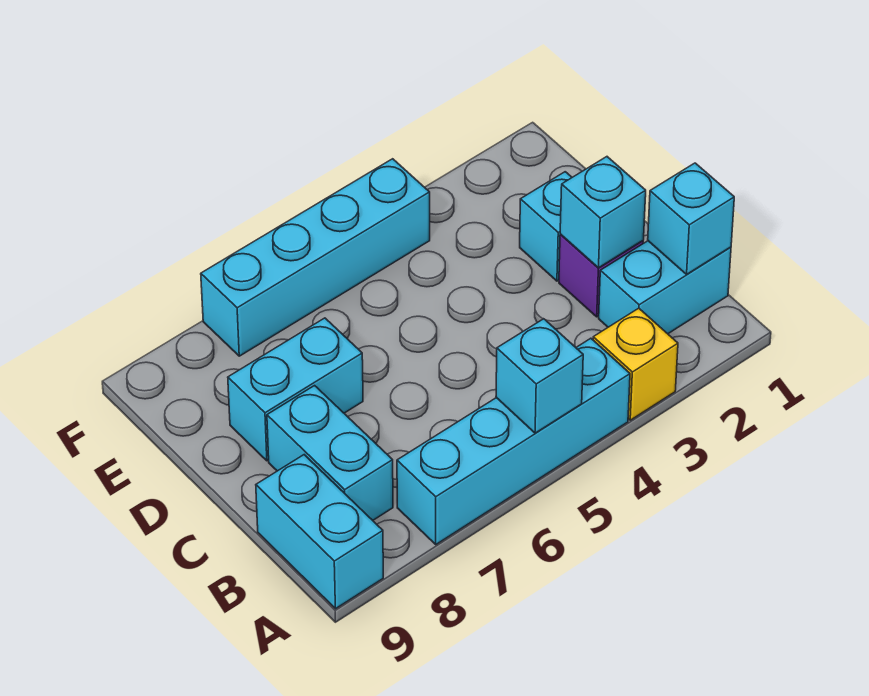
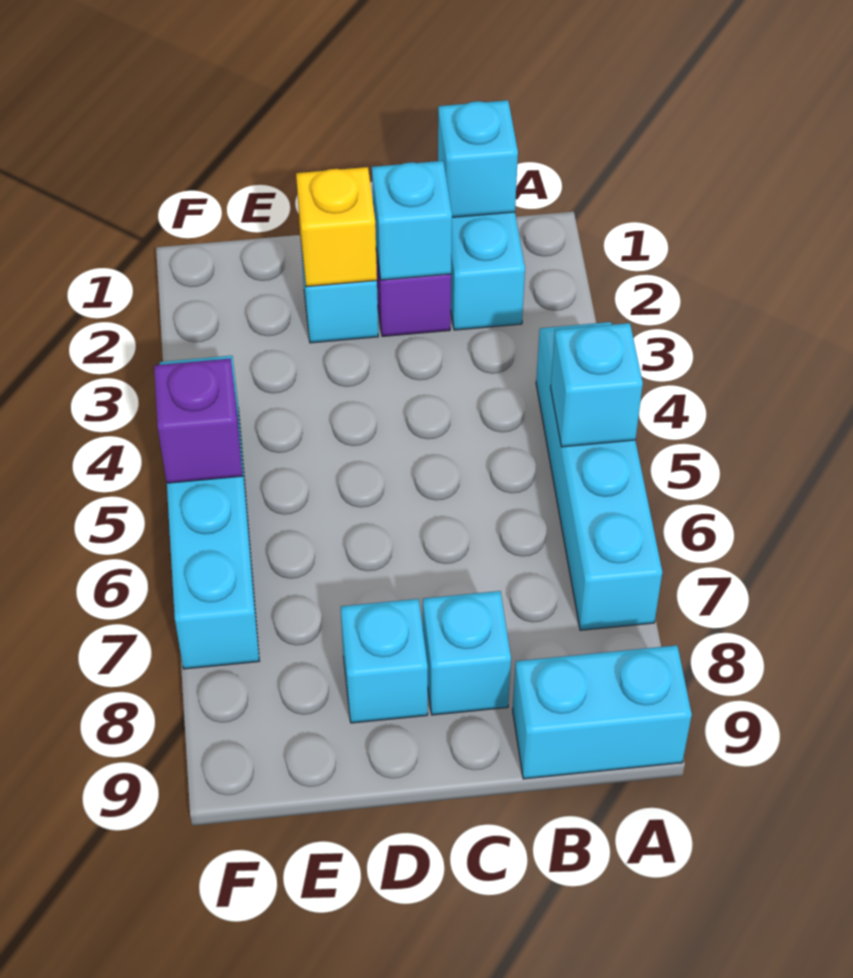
yellow brick A3 level 1 -> yellow brick D2 level 2
cyan brick B8:C8 level 1 -> cyan brick C8 level 1
cyan brick D7:D8 level 1 -> cyan brick D8 level 1
none -> purple brick F5 level 2

